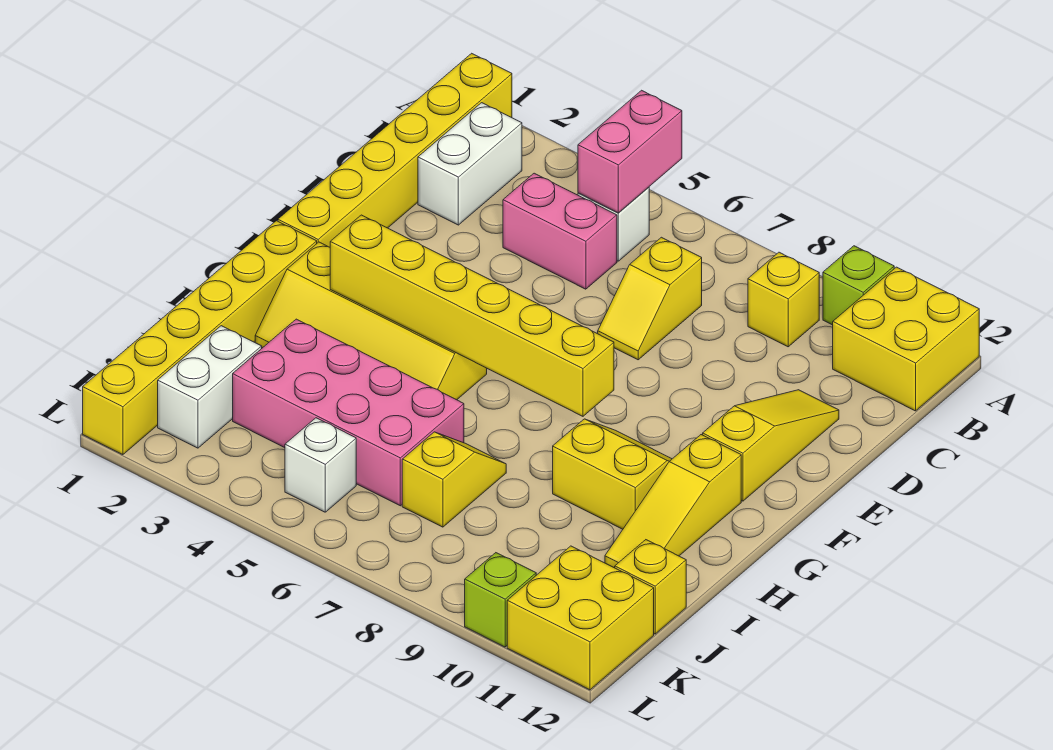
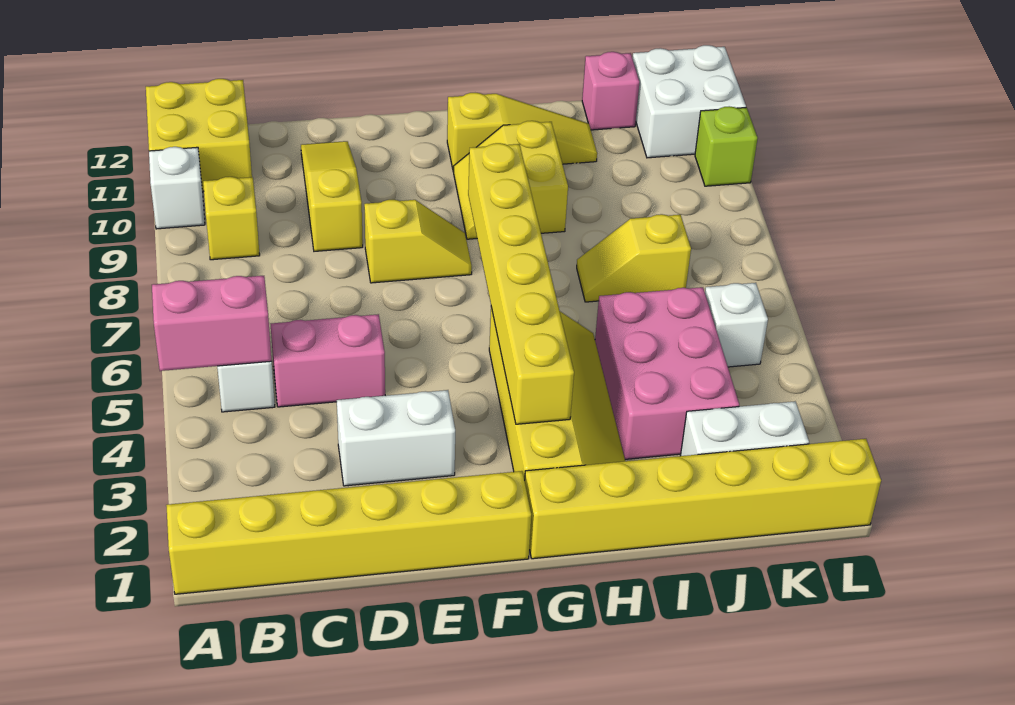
lime brick A10 level 1 -> white brick A10 level 1
white brick B2:C2 level 1 -> white brick D3:E3 level 1
pink brick C4:C5 level 1 -> pink brick C5:D5 level 1
yellow slope C7:D7 level 1 top C -> yellow slope E8:F8 level 1 top E
yellow slope D11:F11 level 1 top F -> yellow slope D9:D11 level 1 top 9
pink brick I3:J6 level 1 -> pink brick I3:J5 level 1
yellow brick J12 level 1 -> pink brick J12 level 1
yellow brick K11:L12 level 1 -> white brick K11:L12 level 1

